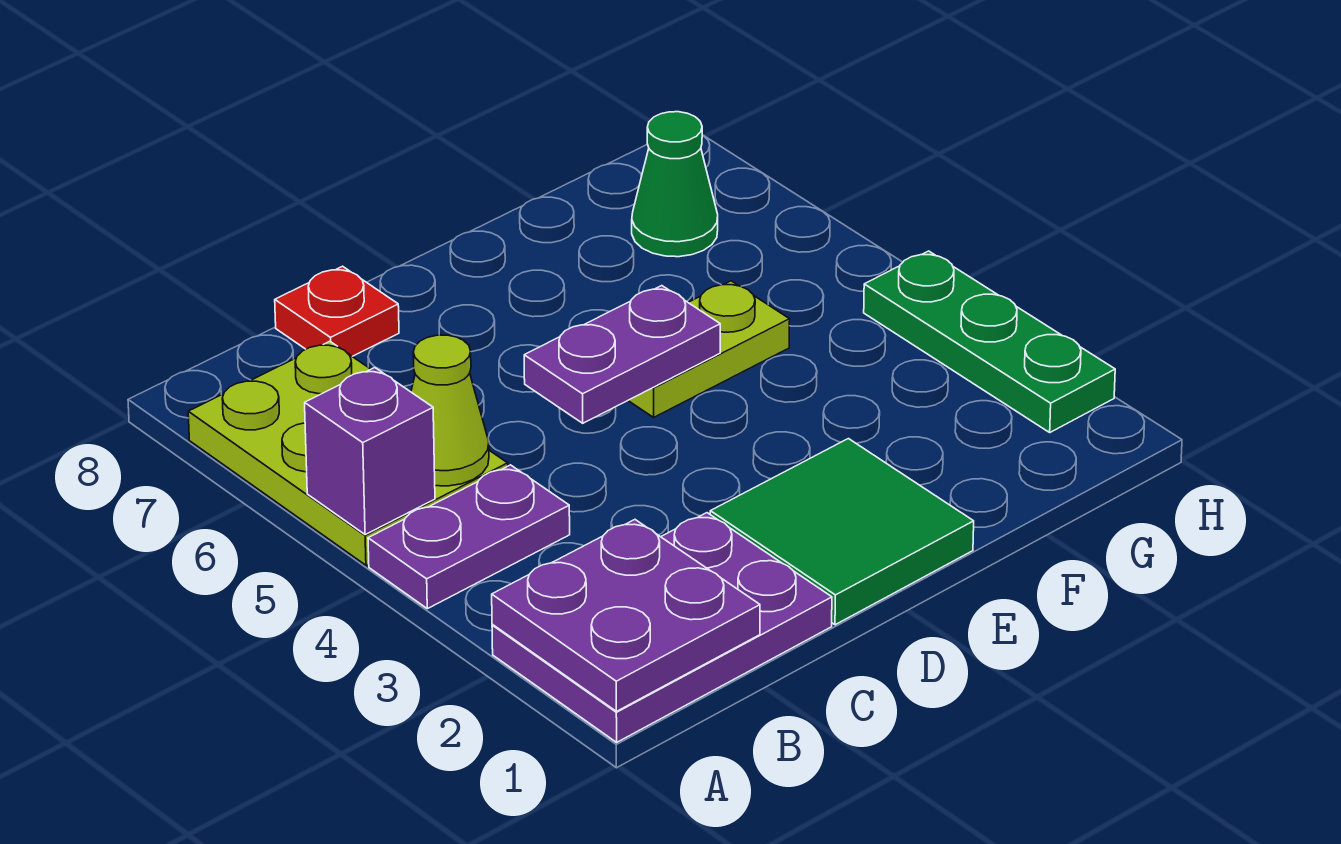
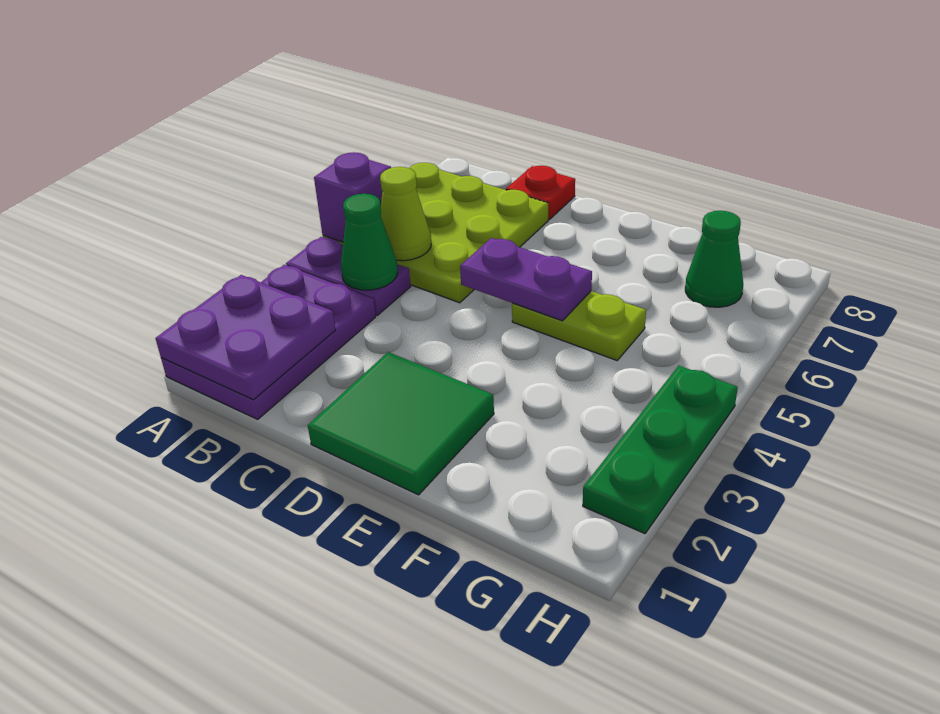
purple plate A1:C2 level 1 -> purple plate A1:B3 level 1
lime plate A5:B7 level 1 -> lime plate A5:C7 level 1
none -> green cone B4 level 2

